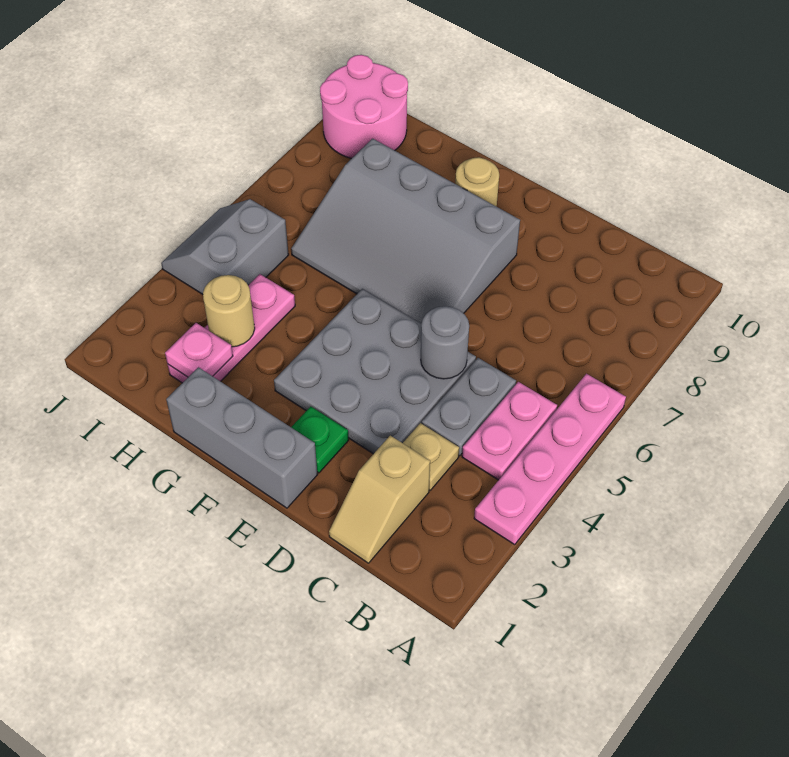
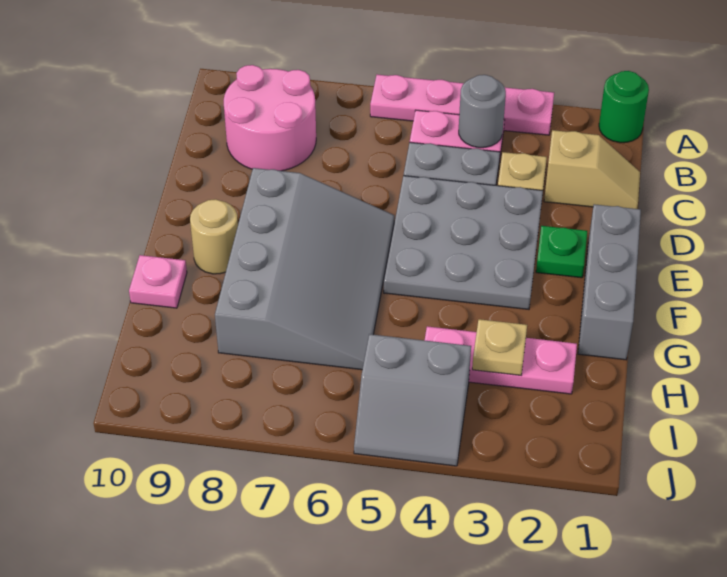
none -> green round brick A1 level 1
grey round brick D5 level 2 -> grey round brick B4 level 2
pink plate H2 level 2 -> pink plate G10 level 1
tan round brick H3 level 2 -> tan plate H3 level 2
pink round brick I9:J10 level 1 -> pink round brick B8:C9 level 1

